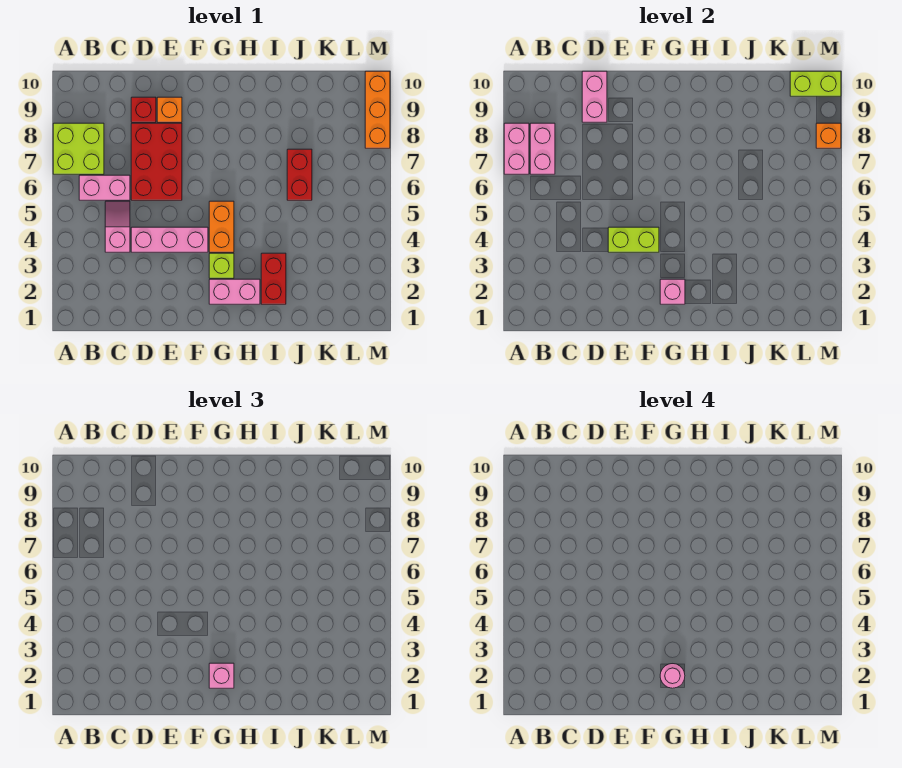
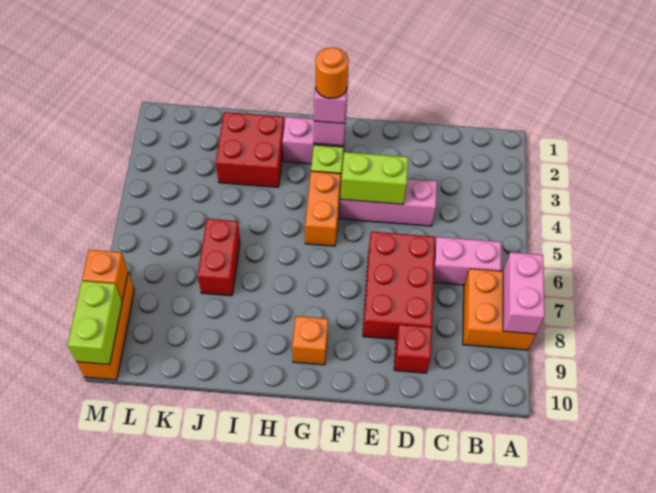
lime brick A7:B8 level 1 -> orange brick A7:B8 level 1
pink brick B7:B8 level 2 -> none
pink slope C4:C5 level 1 top 4 -> none
pink brick D9:D10 level 2 -> none
orange brick E9 level 1 -> orange brick G9 level 1
pink round brick G2 level 4 -> orange round brick G2 level 4
red brick I2:I3 level 1 -> red brick I2:J3 level 1
lime brick L10:M10 level 2 -> lime brick M9:M10 level 2

